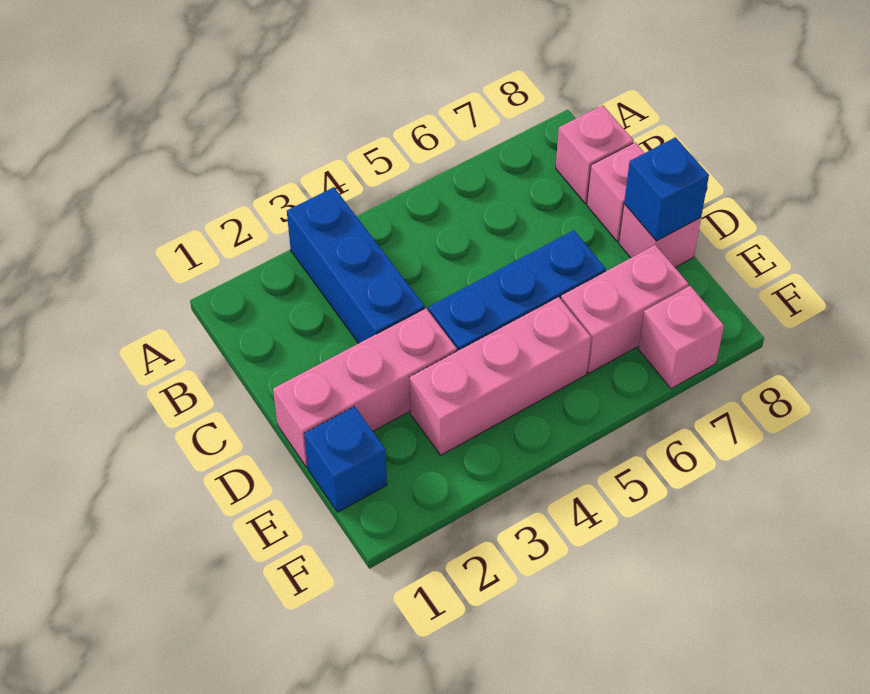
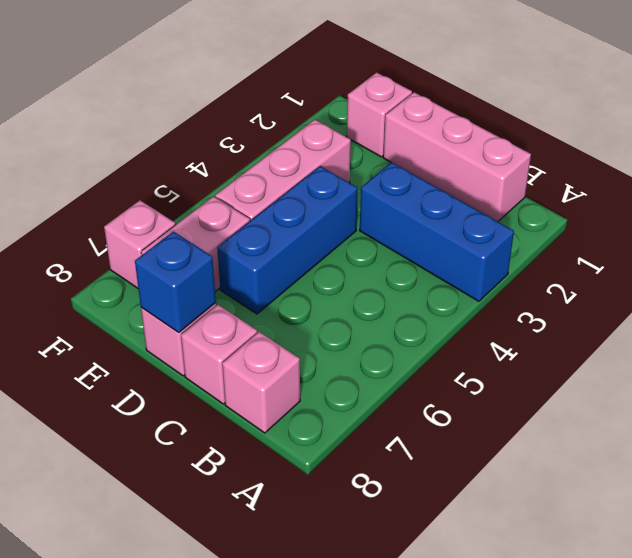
pink brick D1:D3 level 1 -> pink brick B1:D1 level 1
blue brick E1 level 1 -> pink brick E1 level 1

